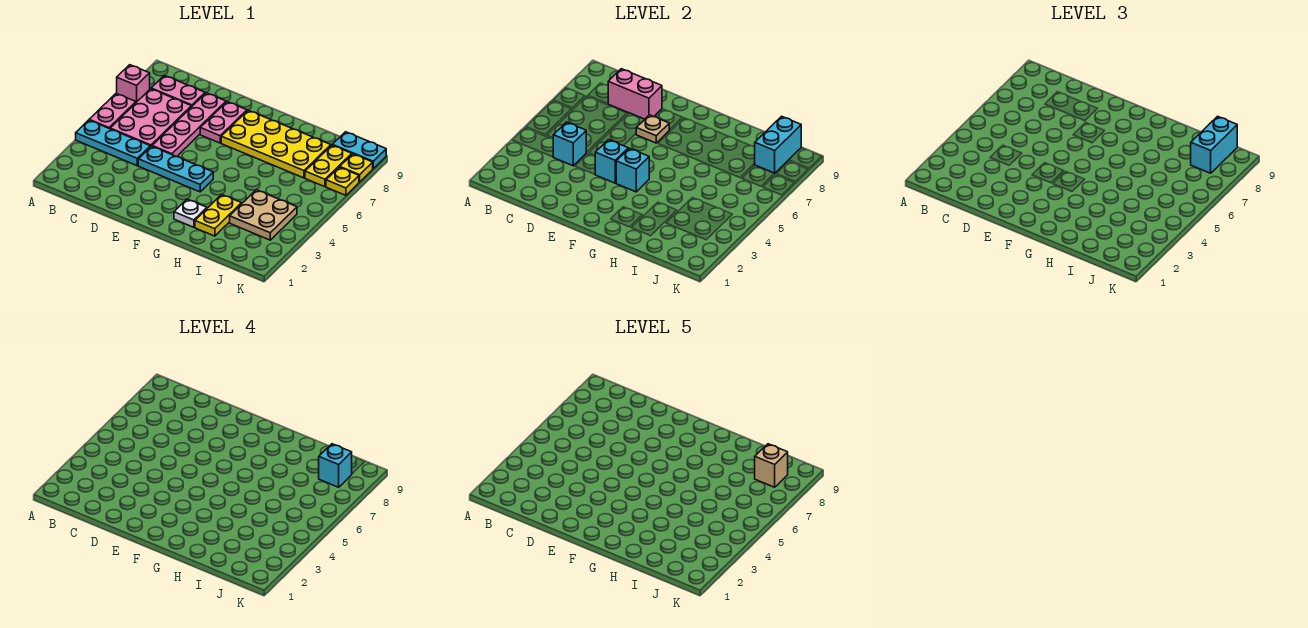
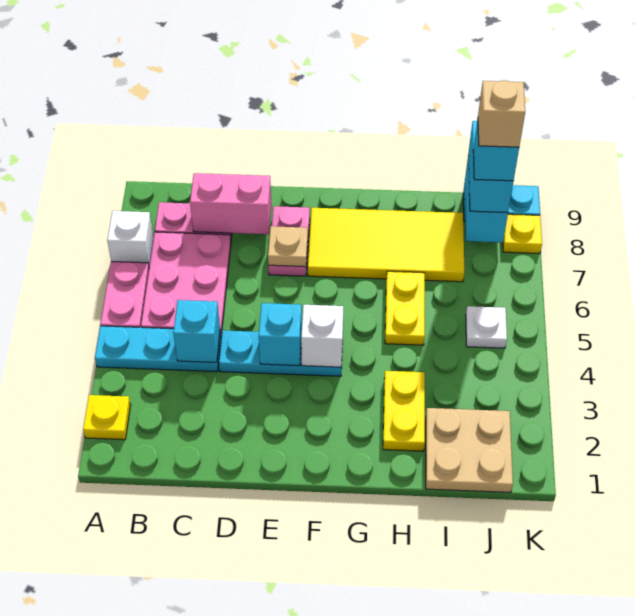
pink brick A7 level 1 -> white brick A7 level 1
pink plate D5:D8 level 1 -> none
cyan brick F4 level 2 -> white brick F4 level 2
yellow plate F7:I8 level 1 -> yellow tile F7:I8 level 1
white plate G2 level 1 -> white plate J5 level 1
tan plate I3:J4 level 1 -> tan plate I1:J2 level 1
yellow plate J7:J8 level 1 -> yellow plate H5:H6 level 1
yellow plate K7 level 1 -> yellow plate A2 level 1

